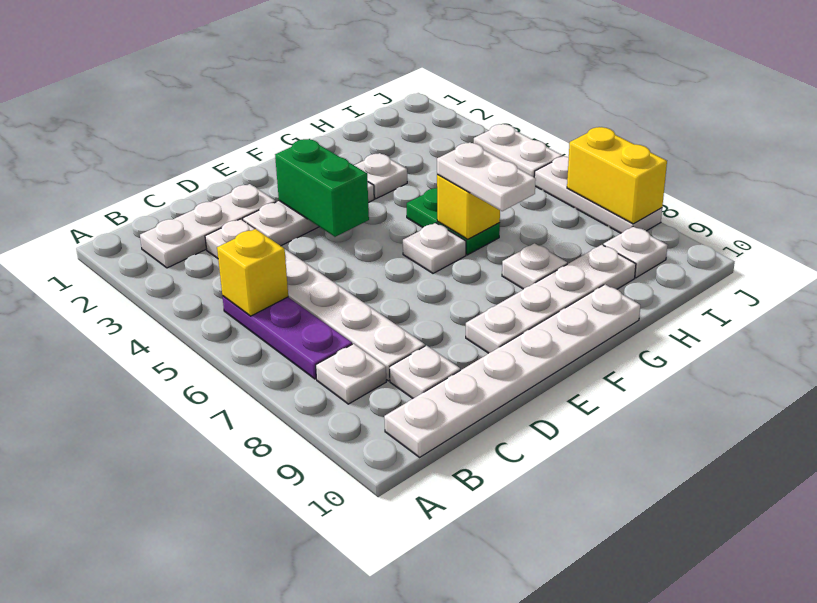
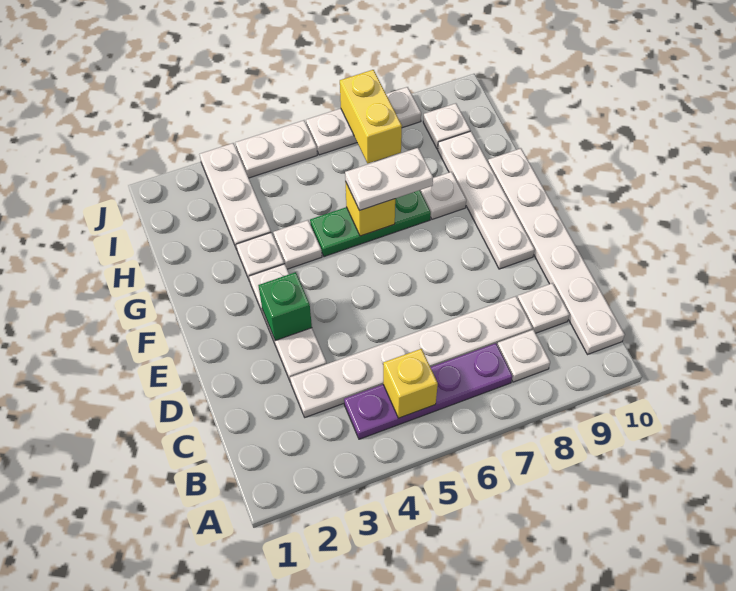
white plate B2:D2 level 1 -> white plate H3:J3 level 1
purple plate B5:B7 level 1 -> purple plate B4:B7 level 1
green brick E3:E4 level 2 -> green brick E3 level 2
white plate F6 level 1 -> white plate G4 level 1
green plate G5:G6 level 1 -> green plate G5:G7 level 1
yellow brick J7:J8 level 2 -> yellow brick I7:J7 level 2

